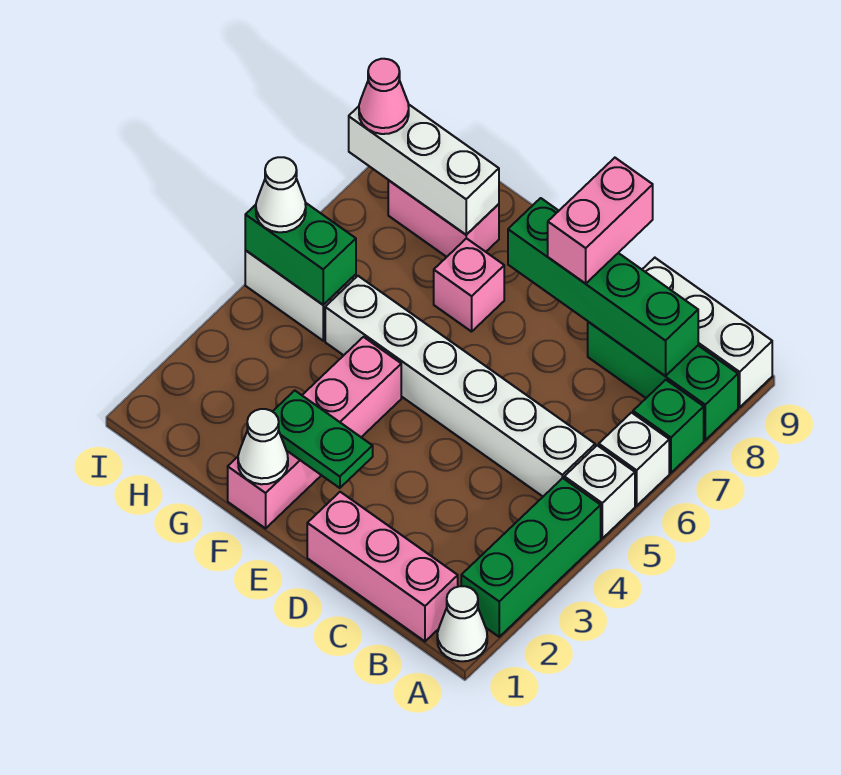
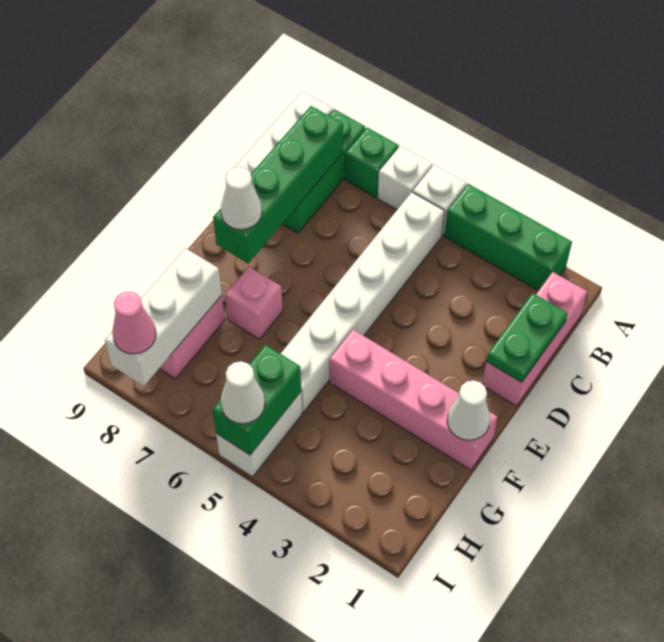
white cone A1 level 1 -> white cone E8 level 3
pink brick D8:D9 level 3 -> none
green plate E2:F2 level 2 -> green plate C1:D1 level 2

